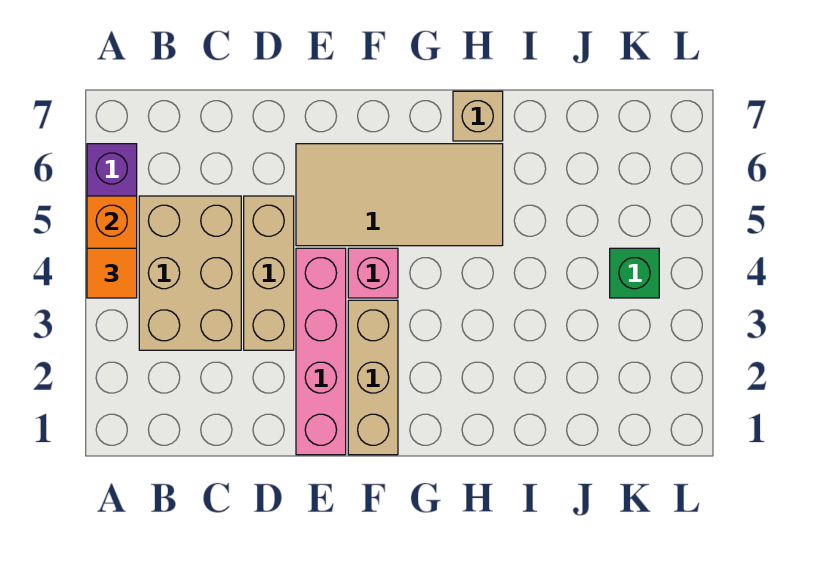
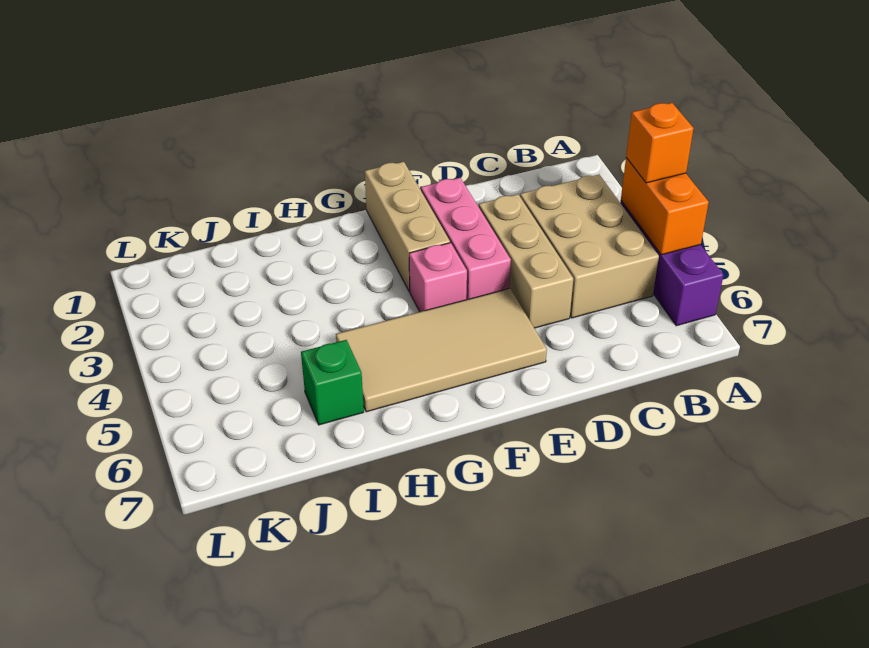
orange tile A4 level 3 -> orange brick A4 level 3
pink brick E1:E4 level 1 -> pink brick E2:E4 level 1
tan brick H7 level 1 -> none
green brick K4 level 1 -> green brick I6 level 1

